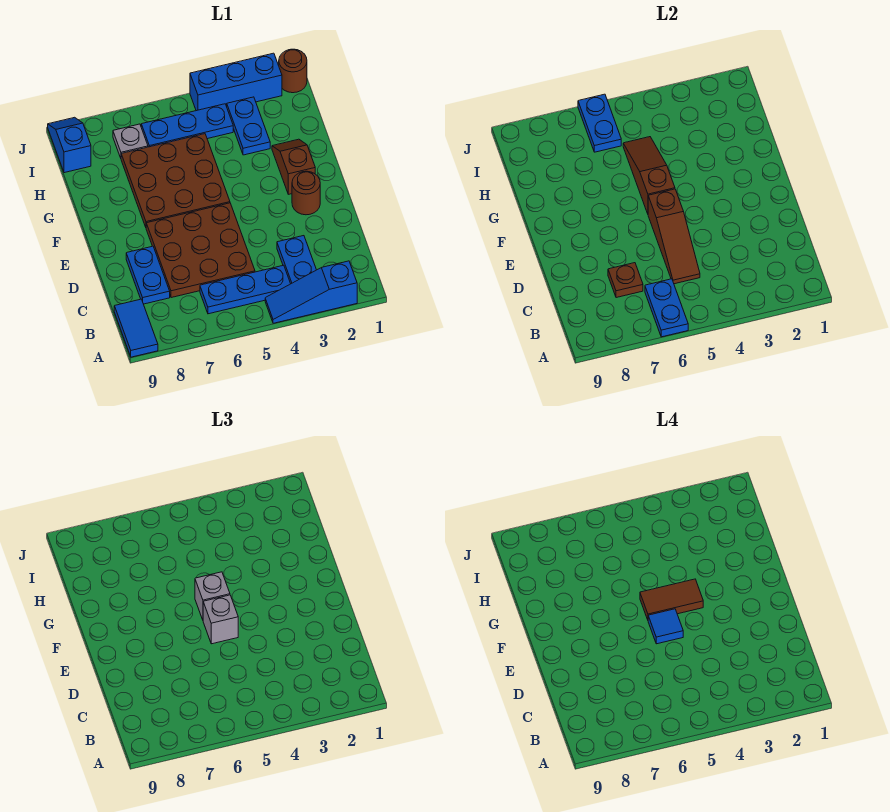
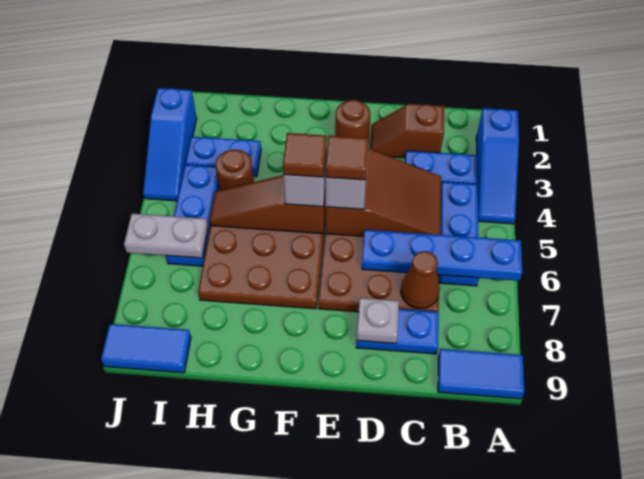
blue plate A6:B6 level 2 -> blue plate A6:D6 level 2
brown slope C5:E5 level 2 top E -> brown slope C4:E5 level 2 top E
brown plate C7 level 2 -> brown cone C7 level 2
blue tile E5 level 4 -> brown tile E5 level 4
brown slope F2:G2 level 1 top F -> brown slope C2:D2 level 1 top C
brown tile F4:F5 level 4 -> brown tile F5 level 4
blue plate I6:J6 level 2 -> grey plate I6:J6 level 2
grey plate I7 level 1 -> grey plate D8 level 2
blue slope I9:J9 level 1 top I -> blue tile I9:J9 level 1
brown round brick J1 level 1 -> brown round brick H4 level 1
blue brick J2:J4 level 1 -> blue slope J2:J4 level 1 top 2

